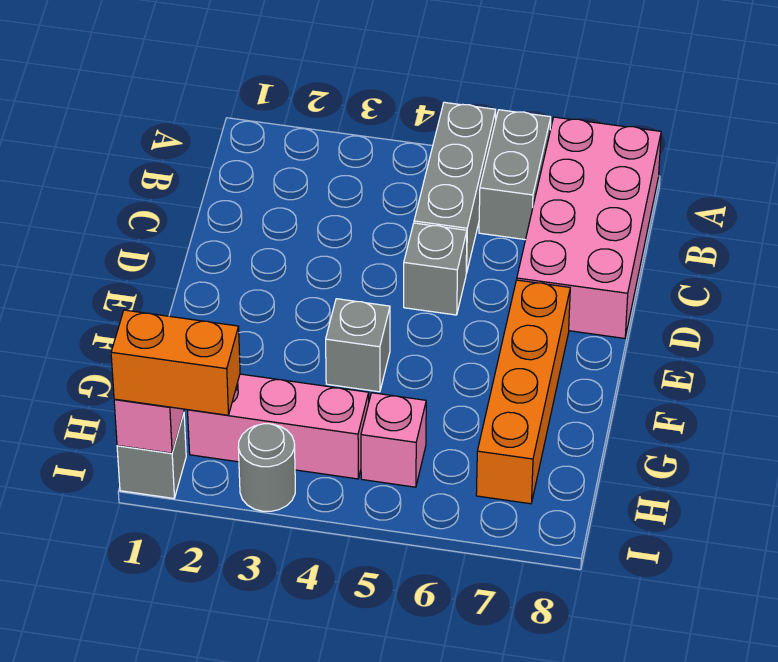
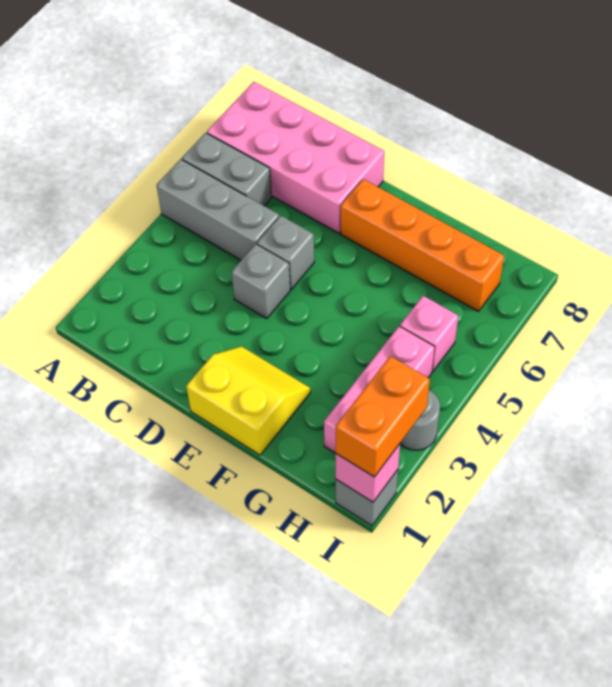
none -> yellow slope E1:F2 level 1 top 1
grey brick F4 level 1 -> grey brick D4 level 1

